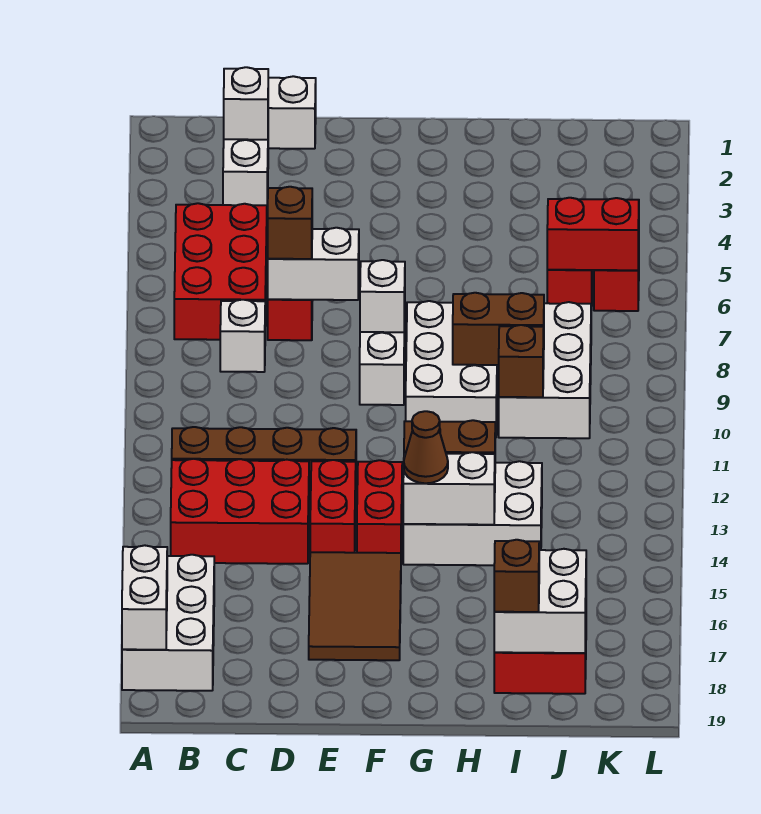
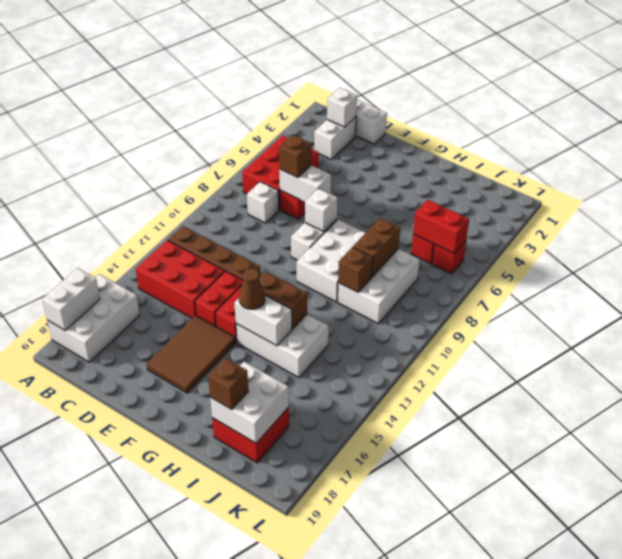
brown brick H9:I9 level 2 -> brown brick I8:I9 level 2

